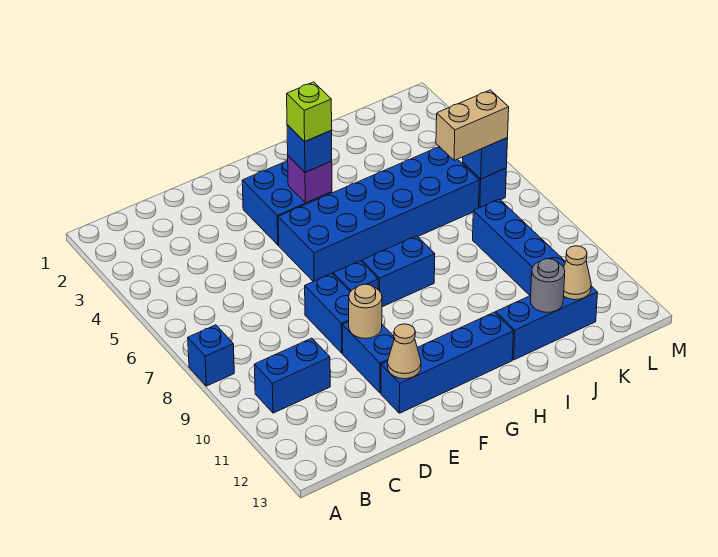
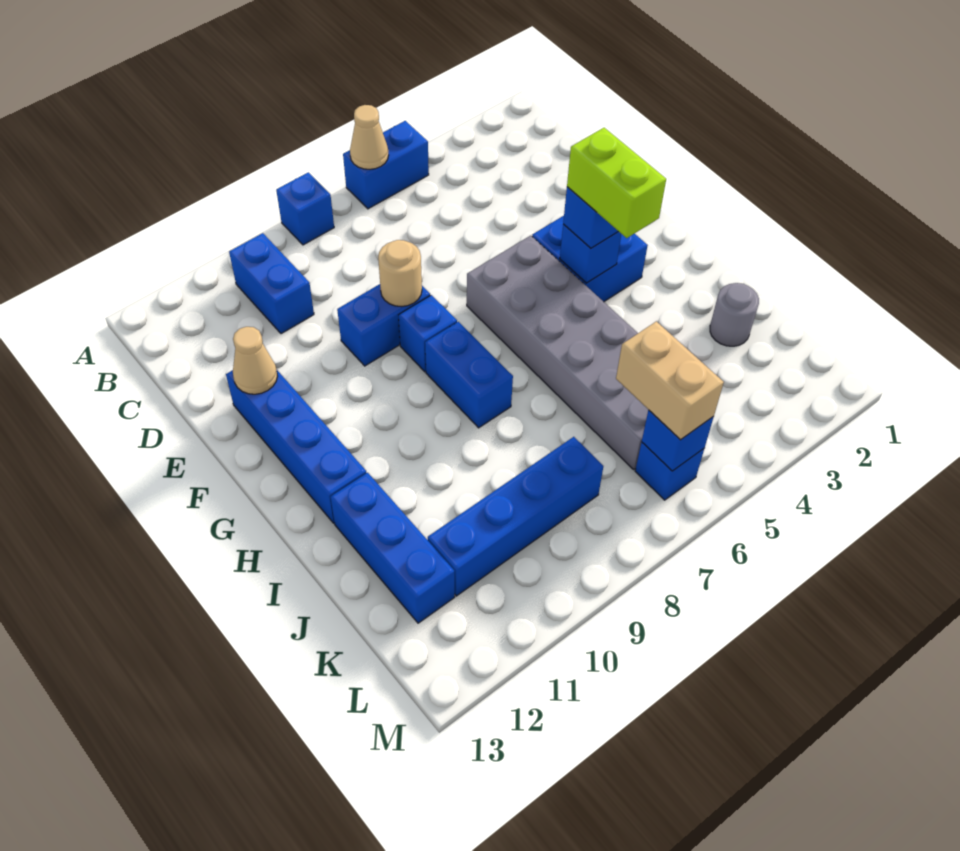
blue brick E10:E11 level 1 -> blue brick A5:A6 level 1
tan round brick E10 level 2 -> tan round brick E8 level 2
blue brick F5:K6 level 1 -> grey brick F5:K6 level 1
purple brick G4 level 2 -> blue brick G4 level 2
lime brick G4 level 4 -> lime brick G4:H4 level 4
grey round brick J12 level 2 -> grey round brick J2 level 1
tan cone K12 level 2 -> tan cone A6 level 2

